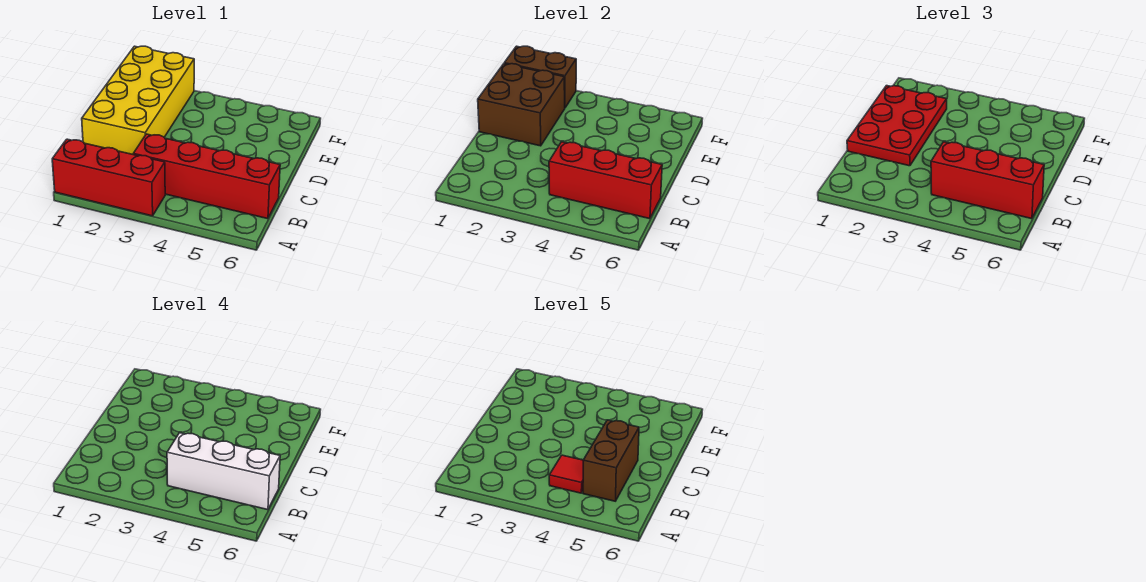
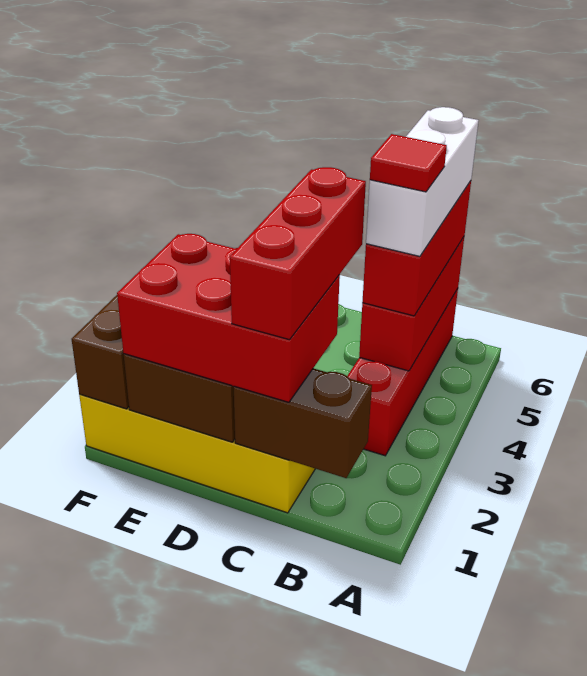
red brick A1:A3 level 1 -> red brick C1:C3 level 4
brown brick B5:C5 level 5 -> brown brick B1:C1 level 2
red plate C1:E2 level 3 -> red brick C1:E2 level 3

